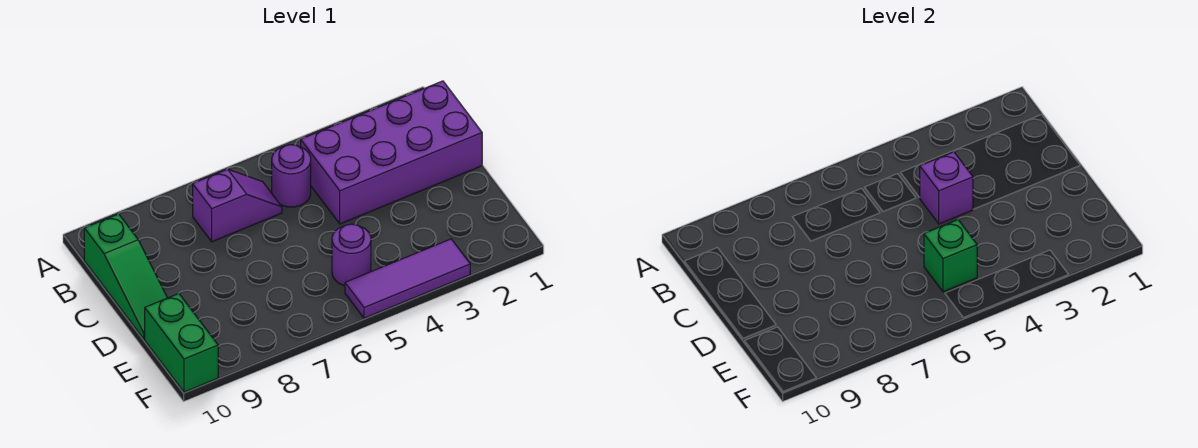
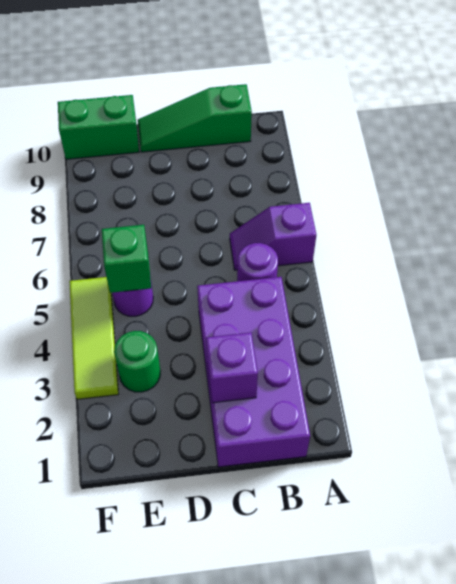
purple slope B6:B7 level 1 top 7 -> purple slope A6:B6 level 1 top A
purple brick C4 level 2 -> purple brick C2 level 2
none -> green round brick E3 level 1
purple tile F3:F5 level 1 -> lime tile F3:F5 level 1

